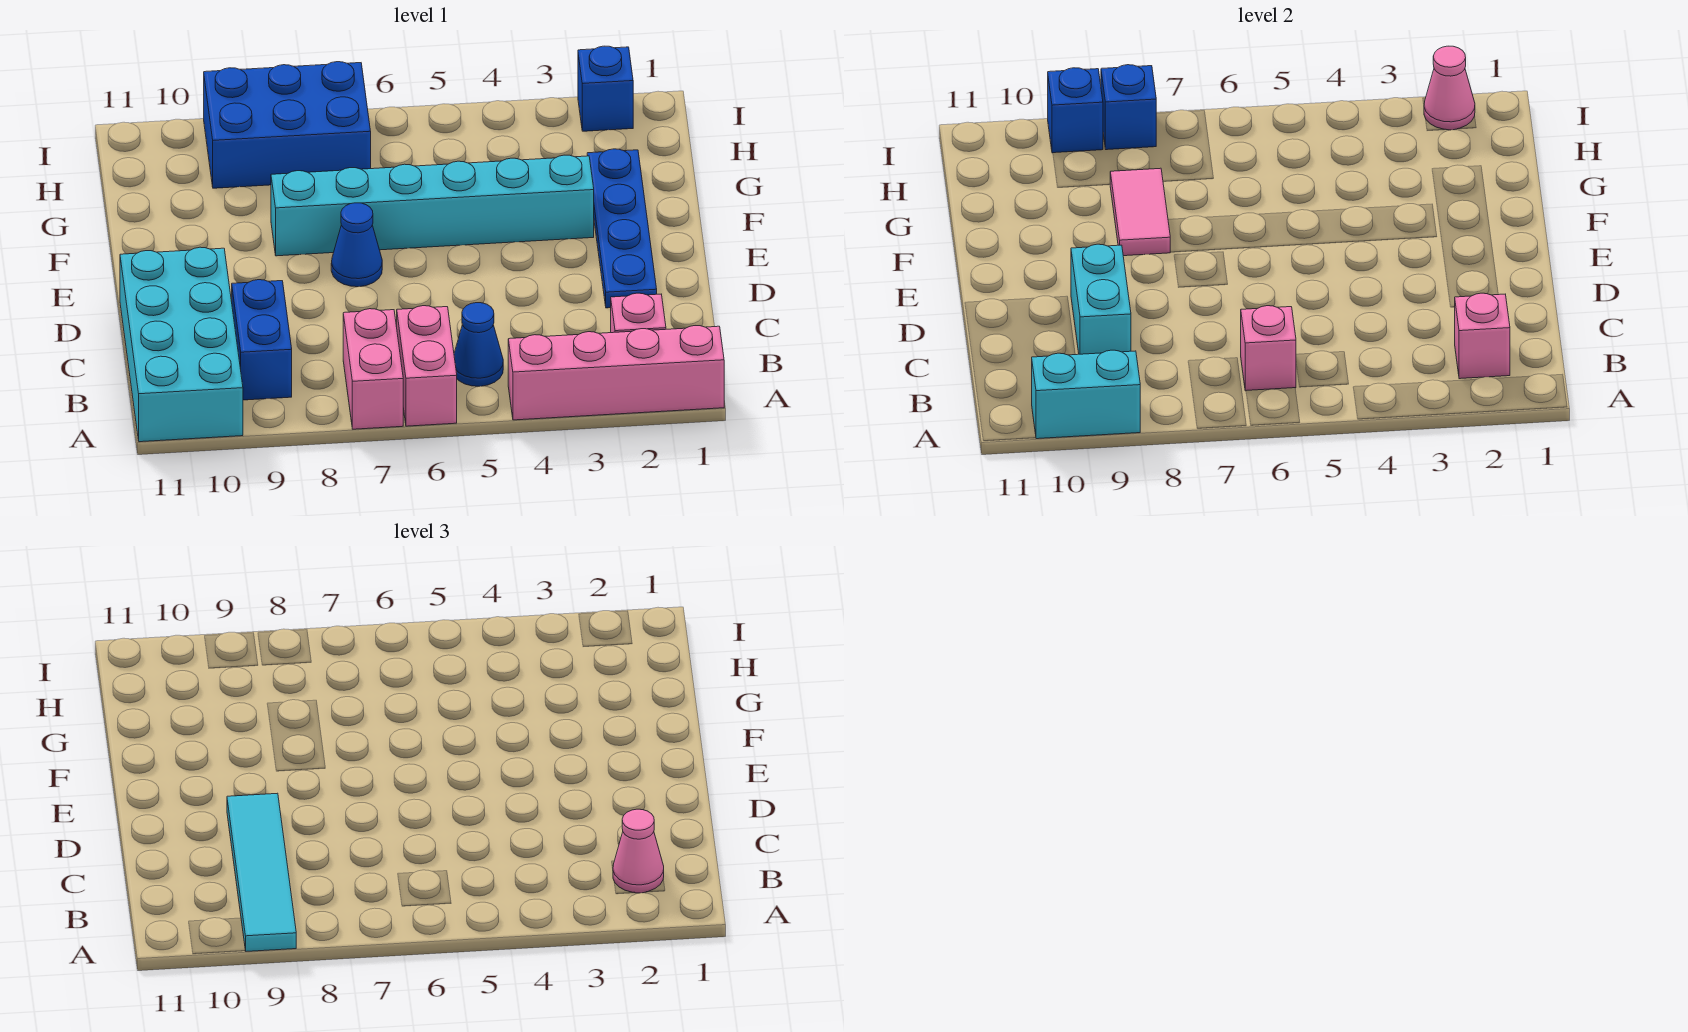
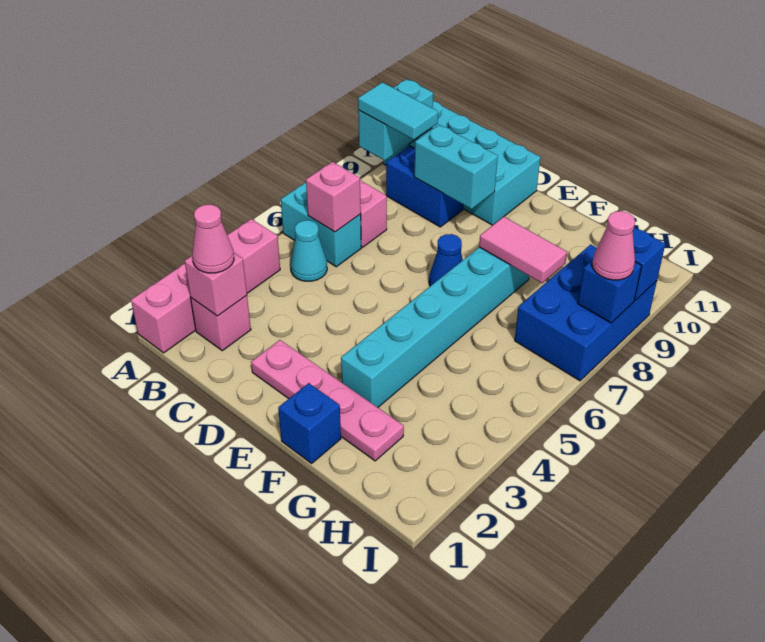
pink brick A6:B6 level 1 -> cyan brick A6:B6 level 1
cyan tile A9:D9 level 3 -> cyan tile A9:B9 level 3
blue cone B5 level 1 -> cyan cone B5 level 1
blue plate D2:G2 level 1 -> pink plate D2:G2 level 1
blue brick I2 level 1 -> blue brick F1 level 1
pink cone I2 level 2 -> pink cone I8 level 3

